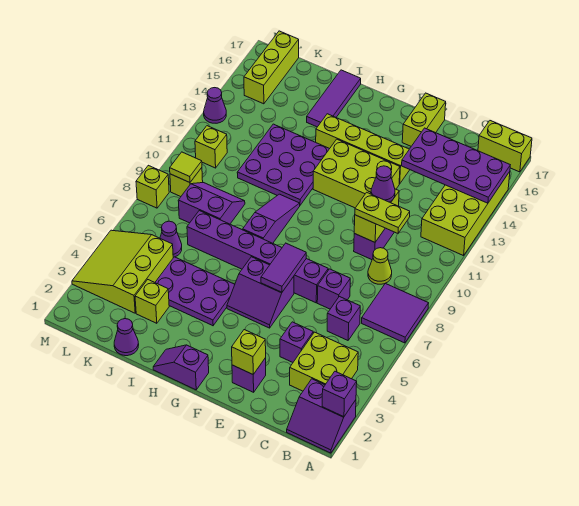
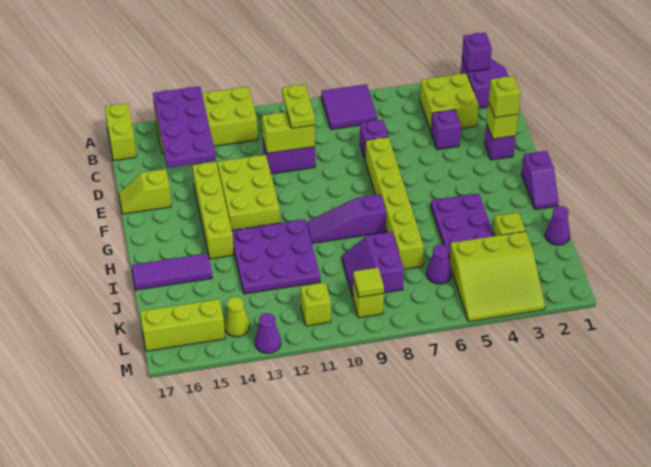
purple brick C6 level 1 -> none
lime cone C9 level 1 -> lime cone L14 level 1
purple cone D11 level 3 -> none
purple brick E7:J7 level 1 -> lime brick E7:J7 level 1
lime brick E16:E17 level 1 -> lime slope E16:E17 level 1 top 16
purple slope F5:G6 level 1 top 6 -> none
purple tile F6:F7 level 2 -> none
lime brick M8 level 1 -> lime brick E2 level 3

